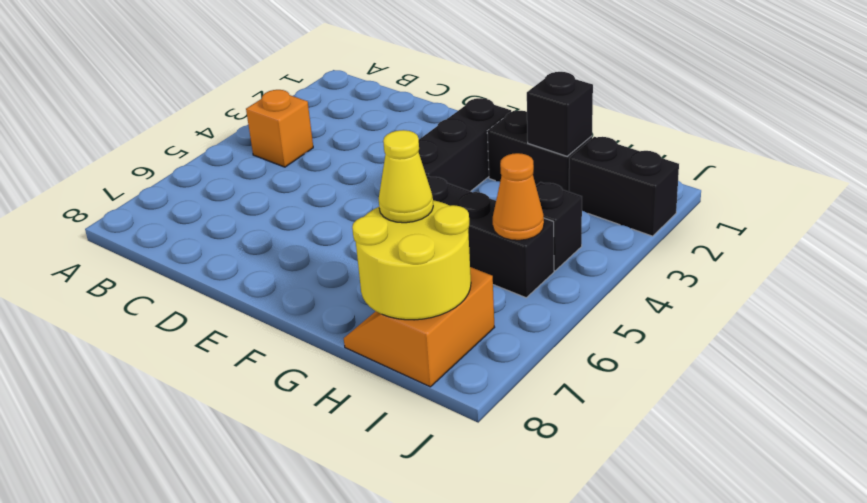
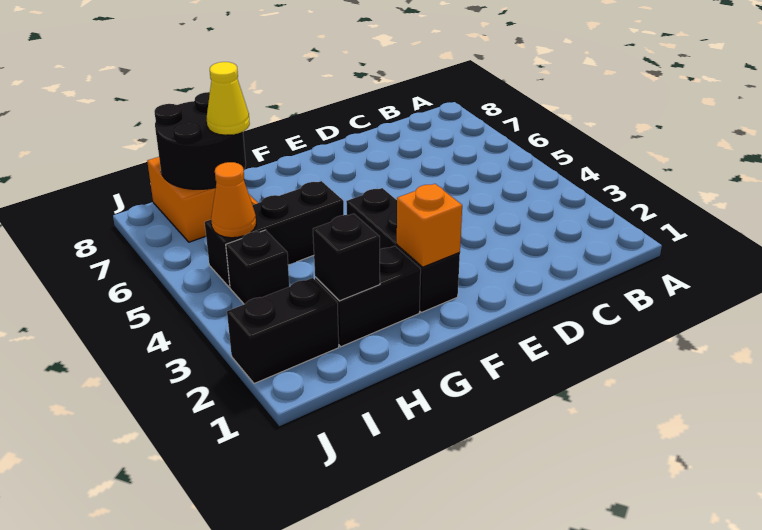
orange brick B4 level 1 -> orange brick F2 level 2
yellow round brick H7:I8 level 2 -> black round brick H7:I8 level 2

